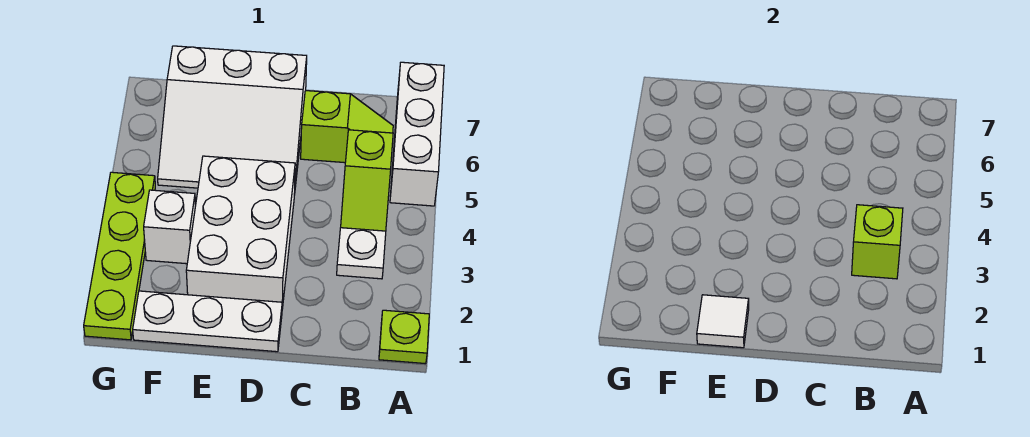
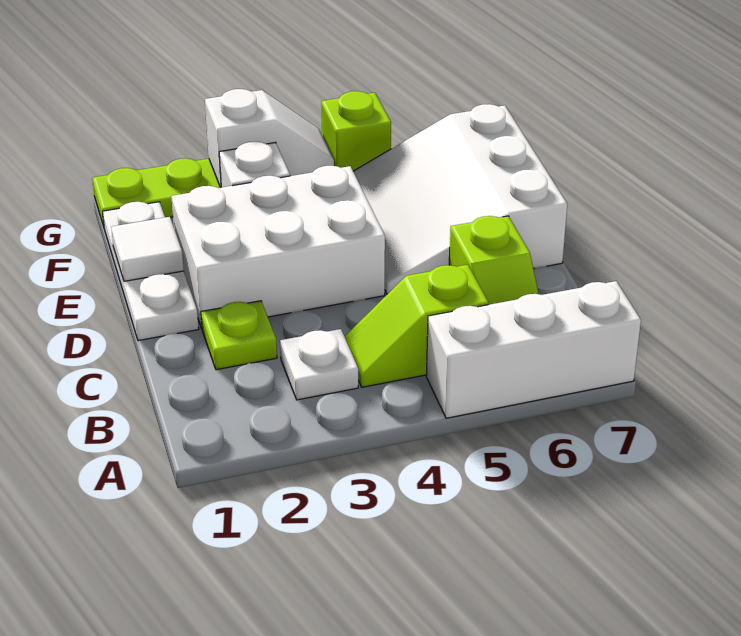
lime plate A1 level 1 -> lime plate C2 level 1
lime brick B3 level 2 -> lime brick G5 level 1
none -> white slope G3:G4 level 2 top 3

